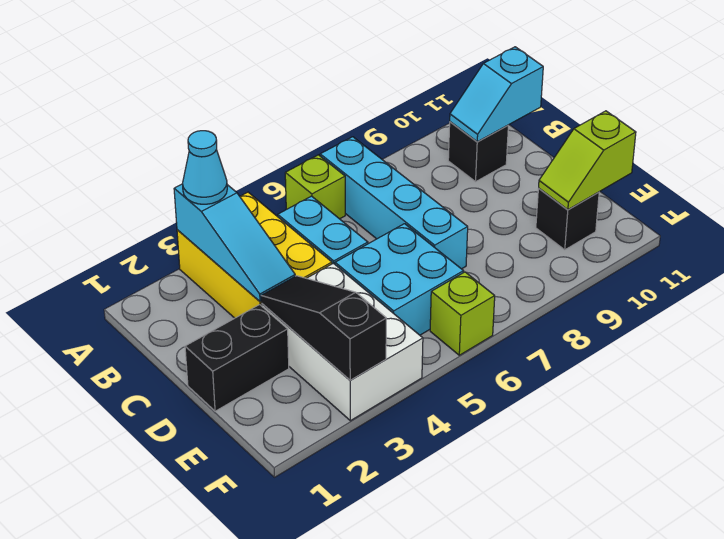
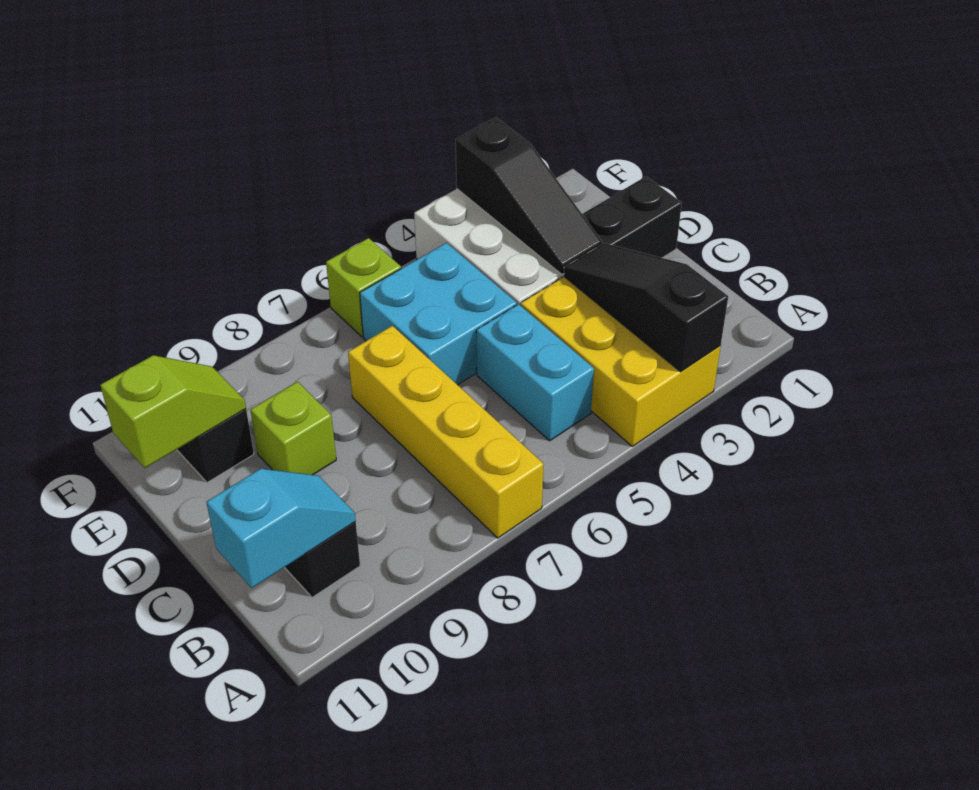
cyan slope A3:C3 level 2 top A -> black slope A3:C3 level 2 top A
cyan cone A3 level 3 -> none
lime brick A6 level 1 -> lime brick D9 level 1
cyan brick A7:D7 level 1 -> yellow brick A7:D7 level 1

